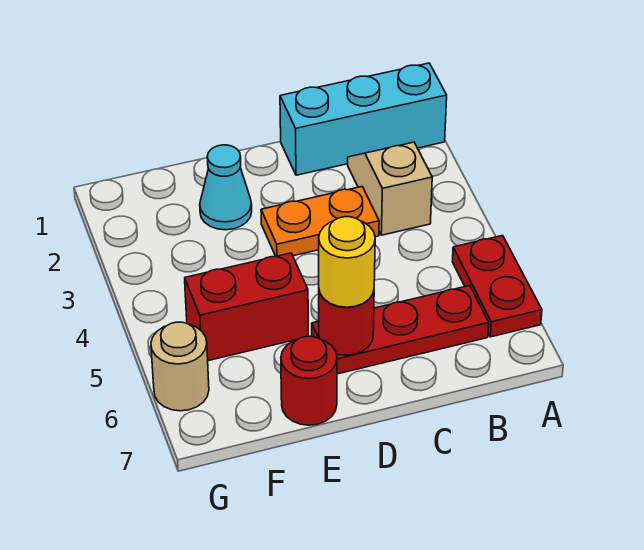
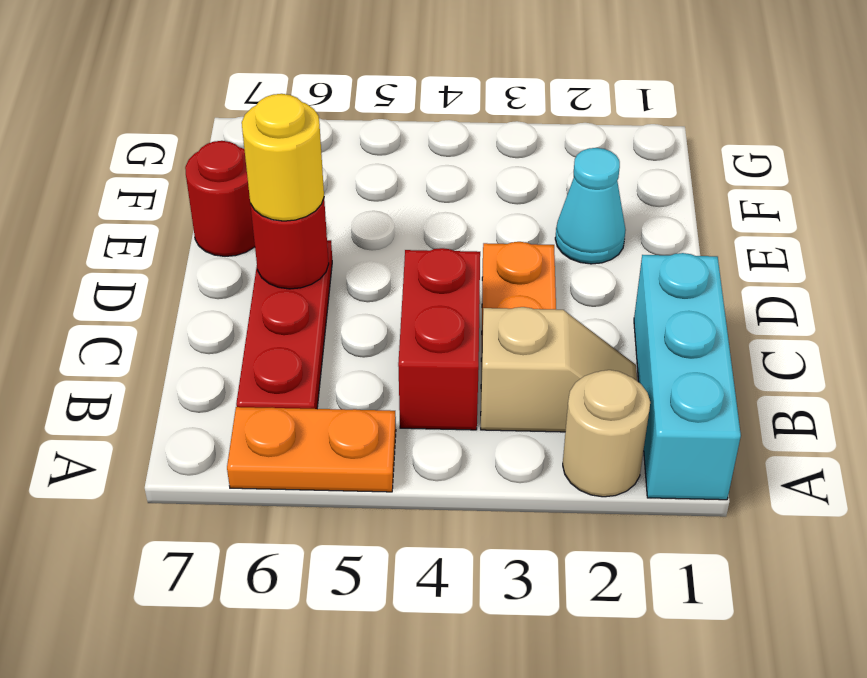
red plate A5:A6 level 1 -> orange plate A5:A6 level 1
red brick E5:F5 level 1 -> red brick B4:C4 level 1
tan round brick G6 level 1 -> tan round brick A2 level 1

